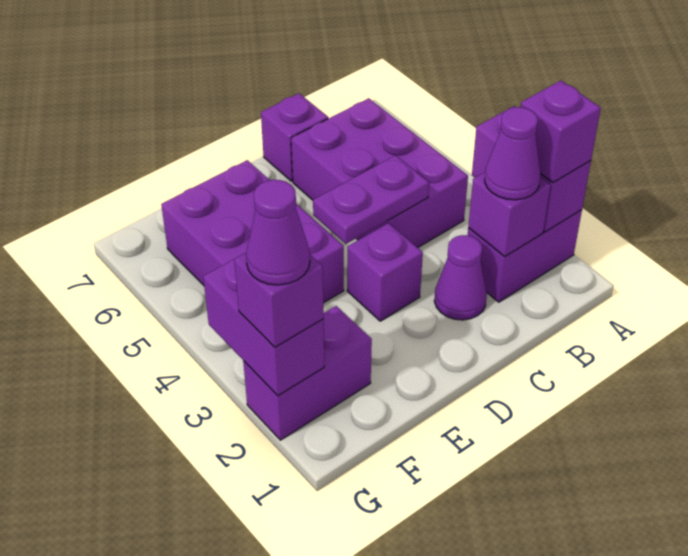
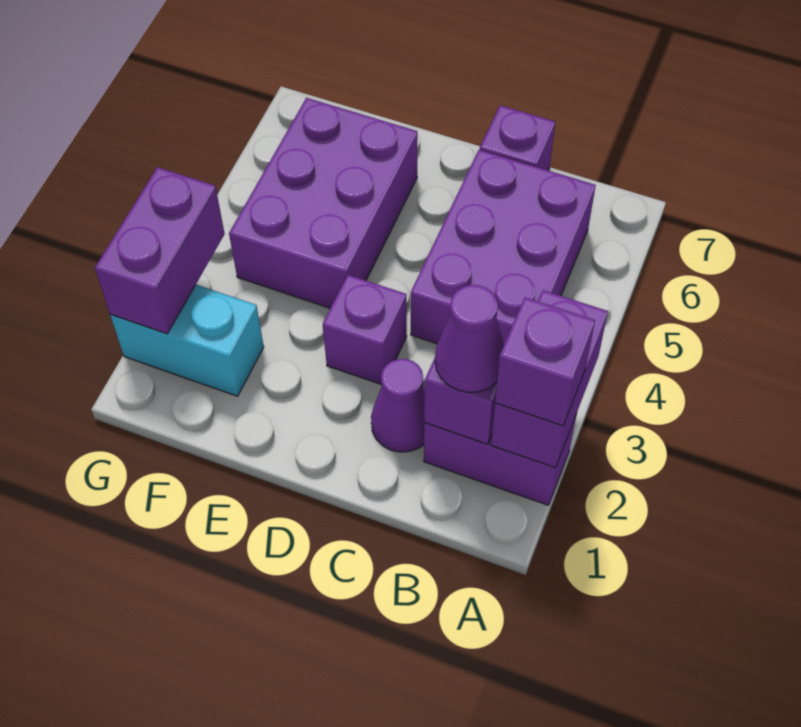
purple plate C4:D4 level 2 -> none
purple brick F2:G2 level 1 -> cyan brick F2:G2 level 1
purple brick G2 level 3 -> none
purple cone G2 level 4 -> none

